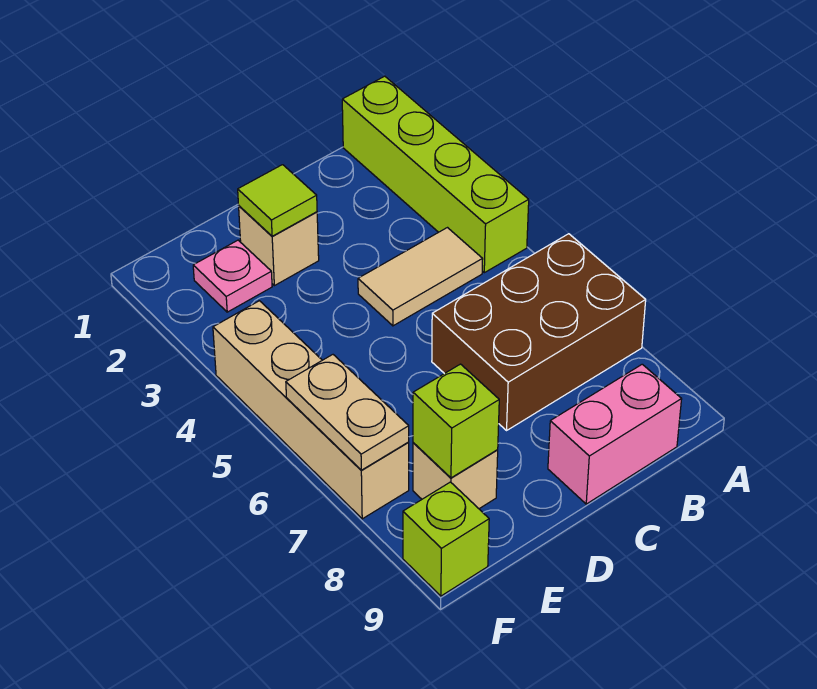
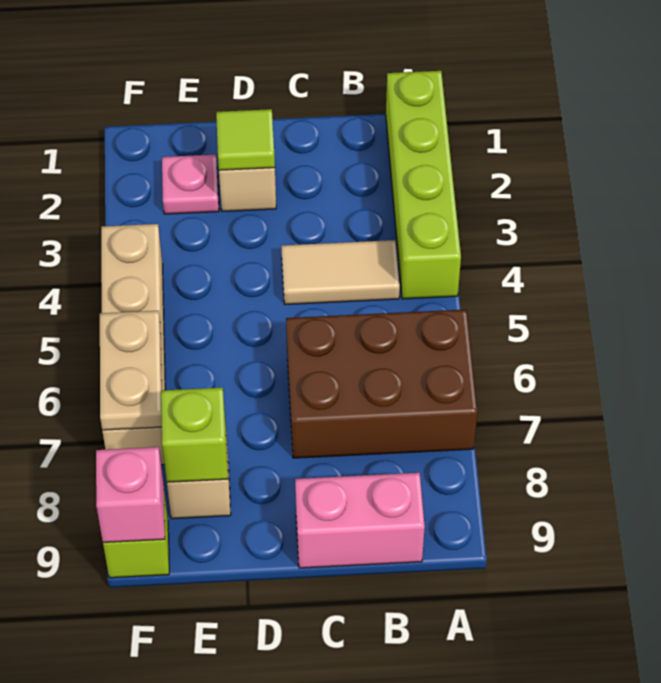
none -> pink brick F9 level 2

